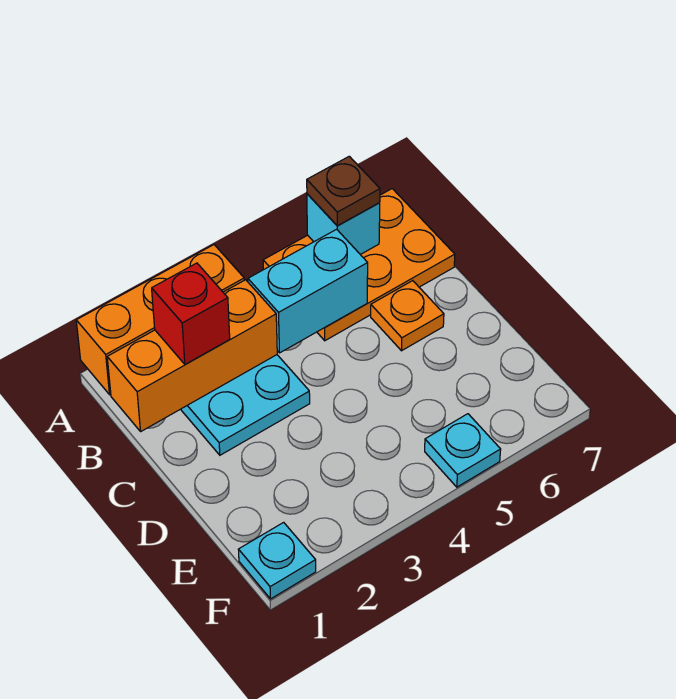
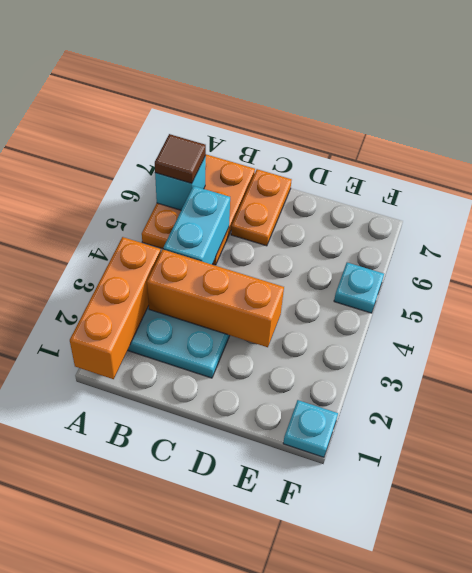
brown plate A6 level 3 -> brown tile A6 level 3
orange brick B1:B3 level 2 -> orange brick B3:D3 level 2
red brick B2 level 3 -> none
orange plate C6 level 1 -> orange plate C6:C7 level 1

